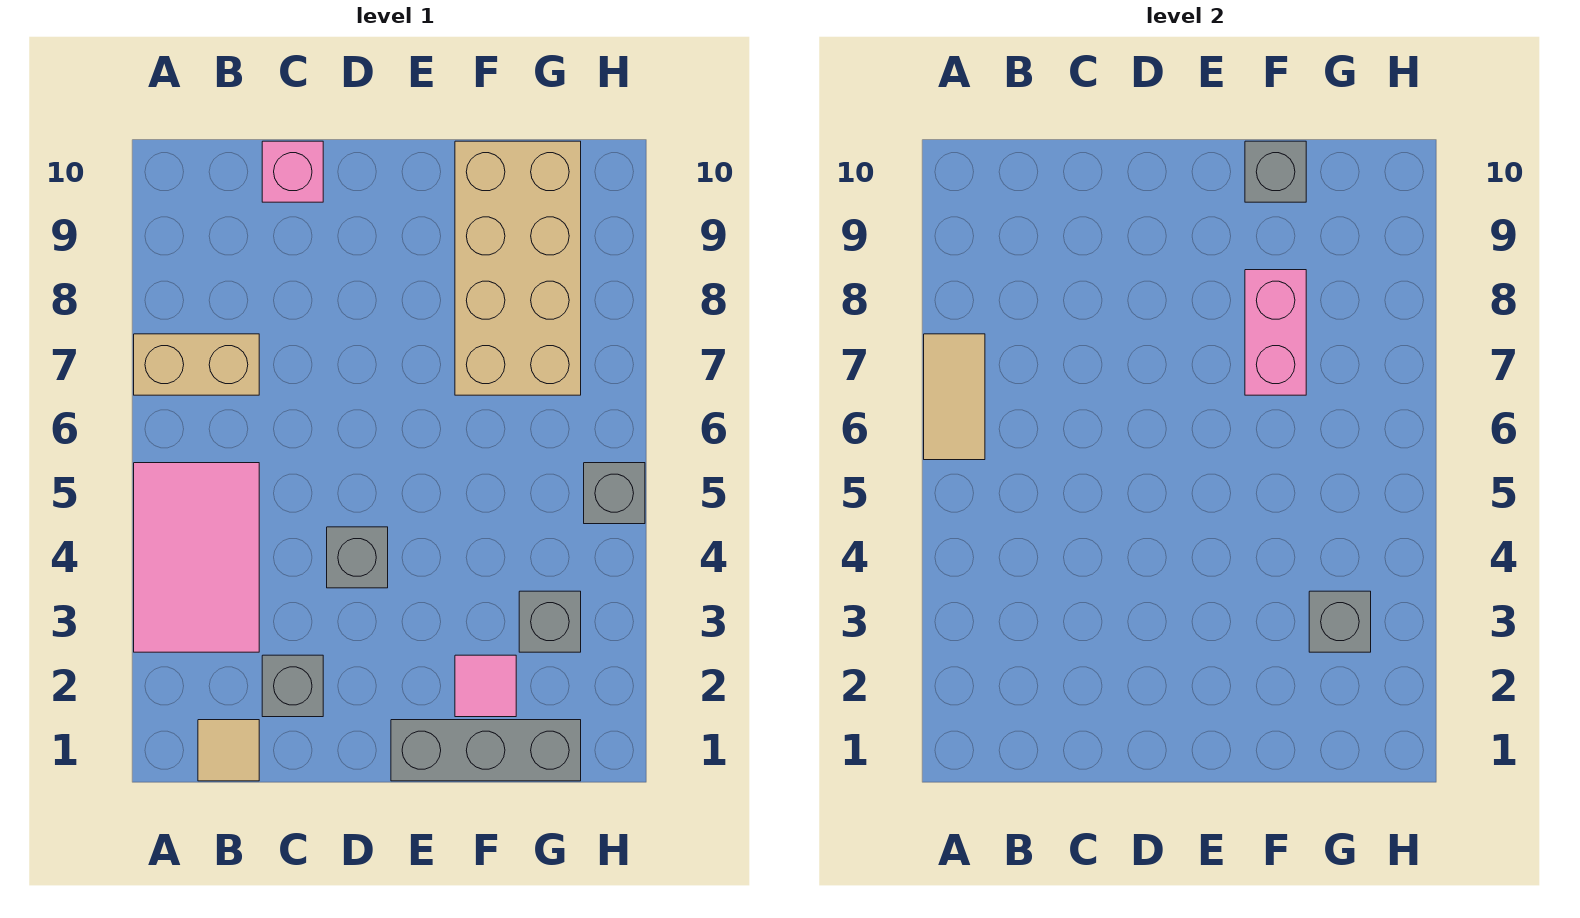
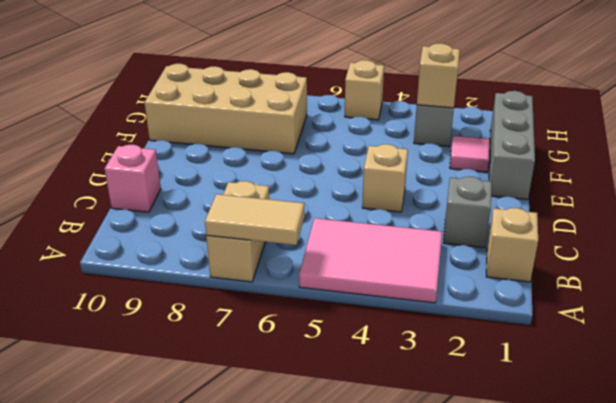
tan tile B1 level 1 -> tan brick B1 level 1
grey brick D4 level 1 -> tan brick D4 level 1
pink brick F7:F8 level 2 -> none
grey brick F10 level 2 -> none
grey brick G3 level 2 -> tan brick G3 level 2
grey brick H5 level 1 -> tan brick H5 level 1

